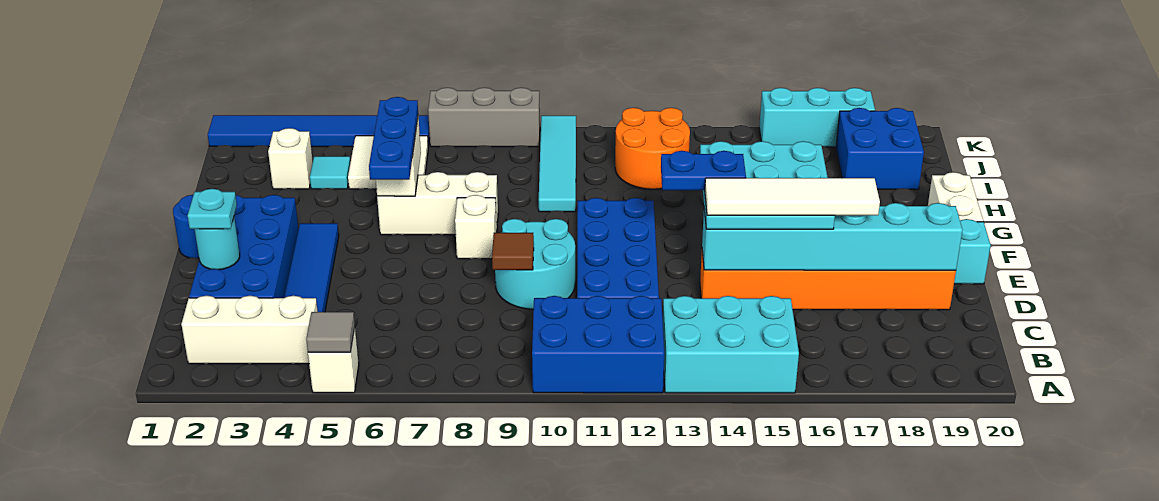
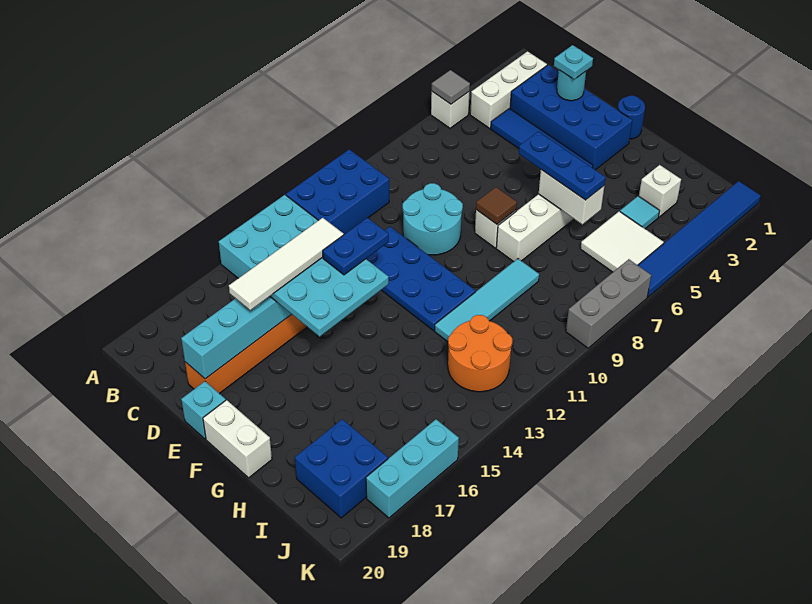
brown tile D9 level 2 -> brown tile F8 level 2
cyan tile H10:K10 level 1 -> cyan tile H9:H12 level 1

